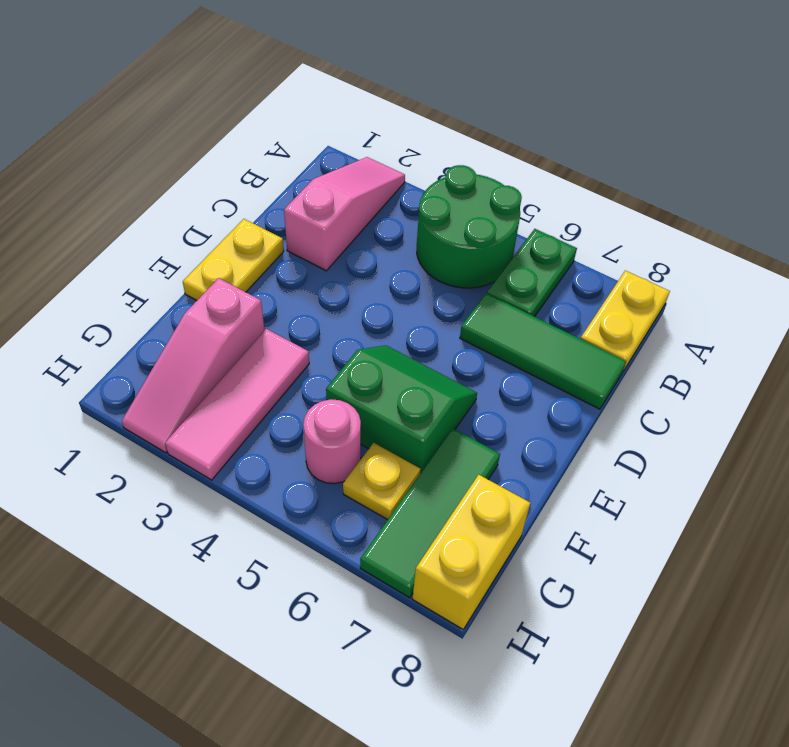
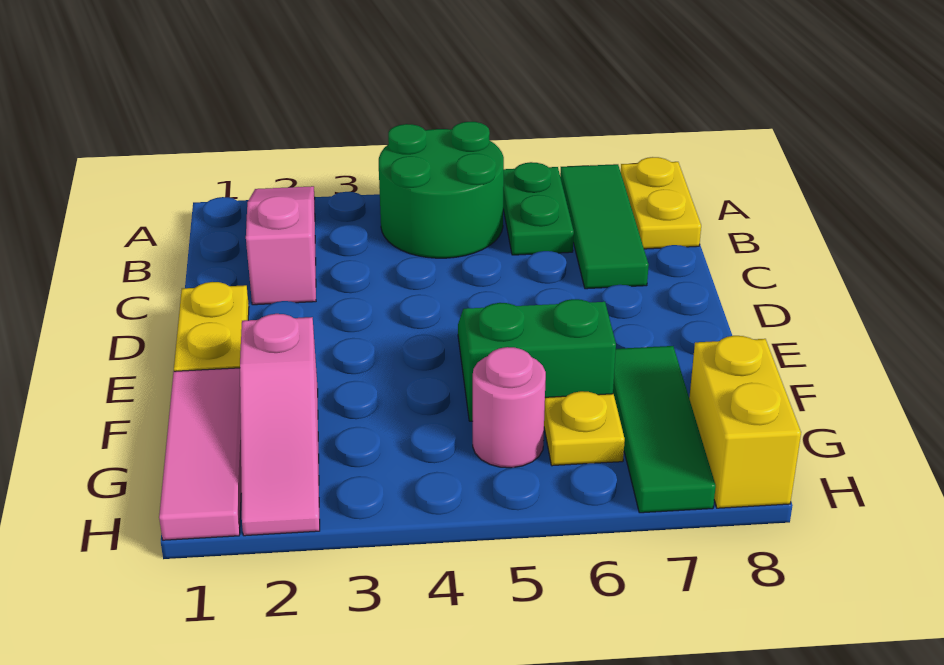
green tile C6:C8 level 1 -> green tile A7:C7 level 1
pink tile F3:H3 level 1 -> pink tile F1:H1 level 1

